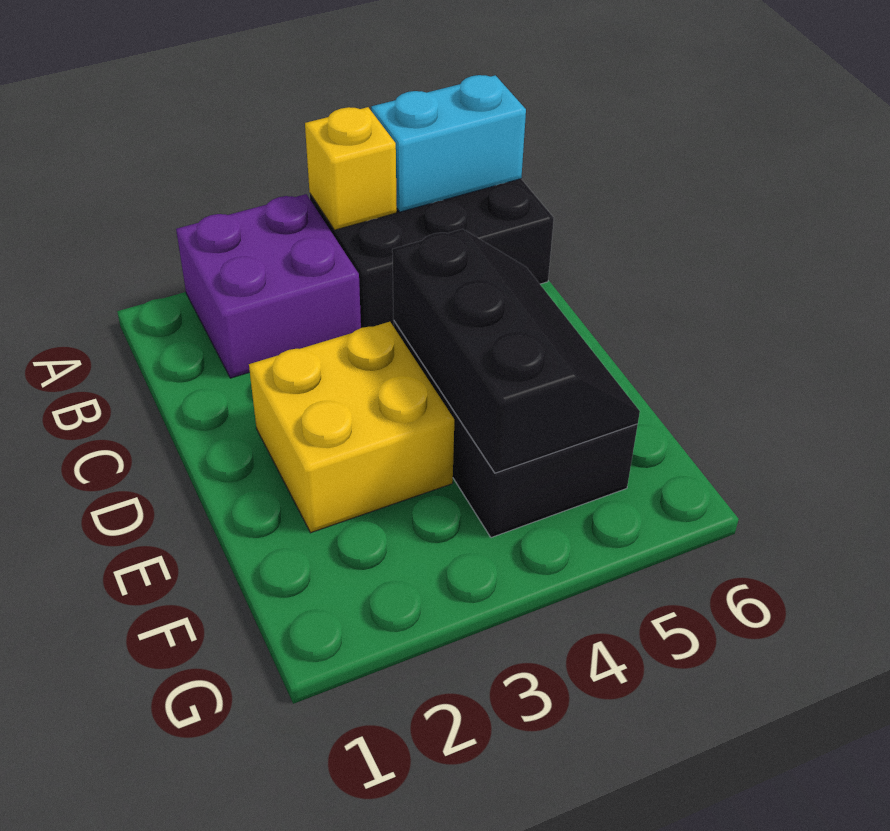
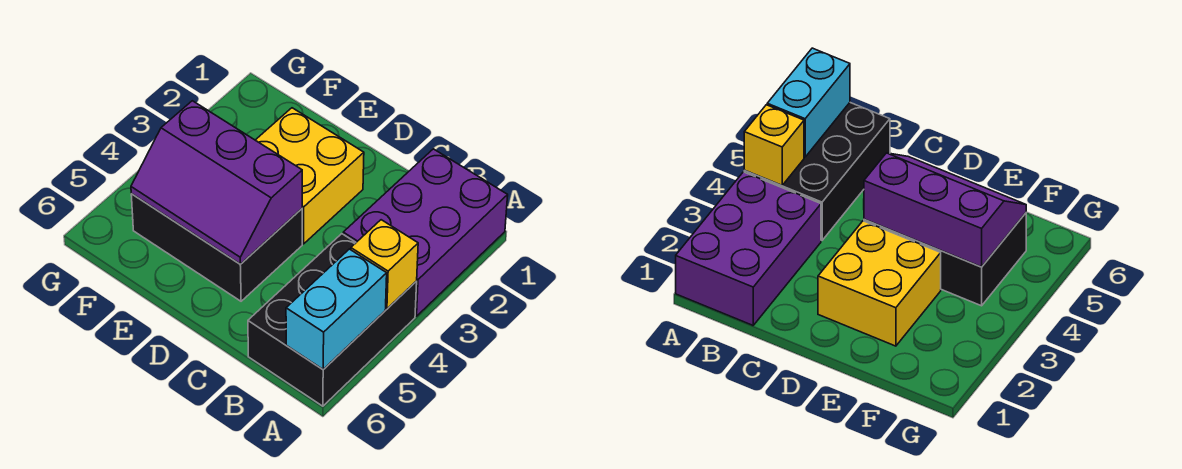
purple brick A2:B3 level 1 -> purple brick A1:B3 level 1
black slope D4:F5 level 2 top 4 -> purple slope D4:F5 level 2 top 4

